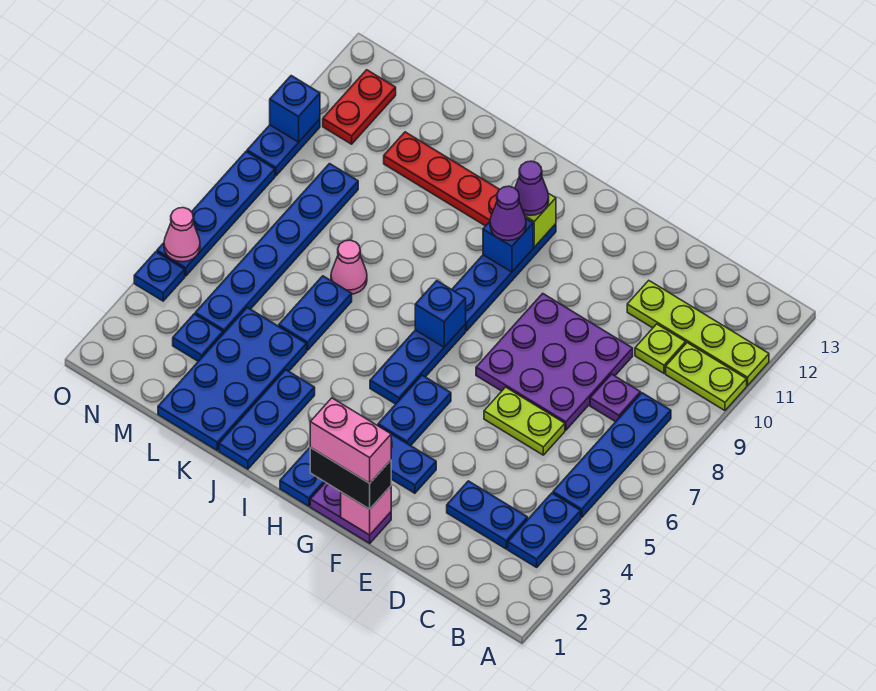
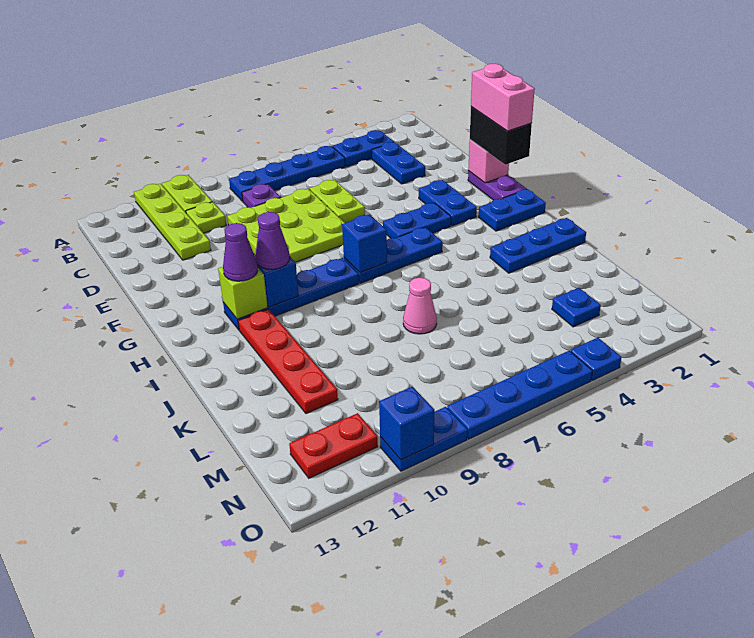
purple plate D7:F9 level 1 -> lime plate D7:F9 level 1
blue plate K1:L4 level 1 -> none
blue plate K5:K6 level 1 -> none
blue plate M4:M9 level 1 -> none
pink cone O5 level 2 -> none

